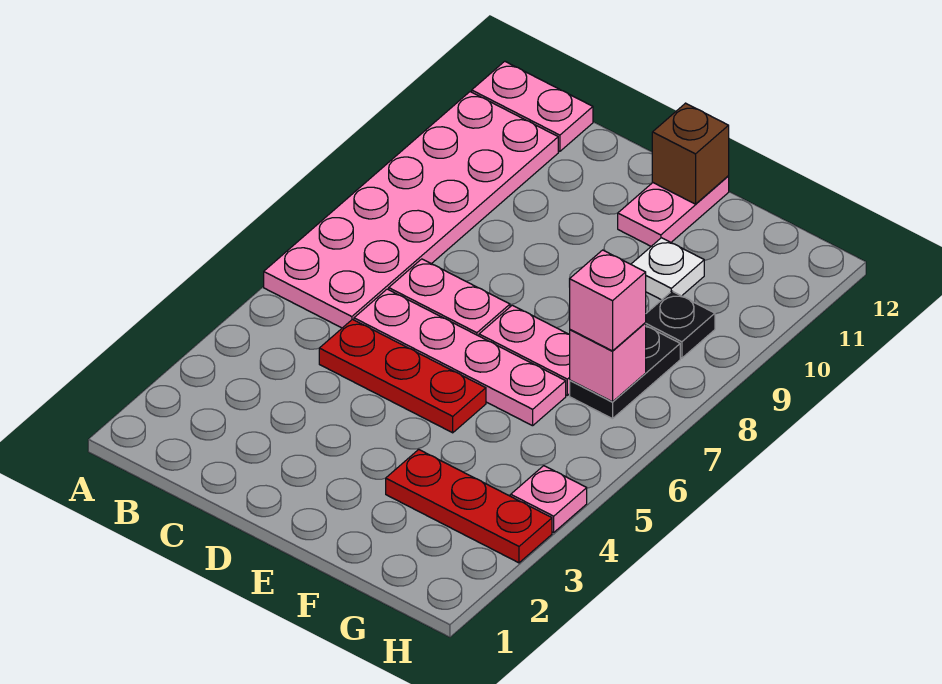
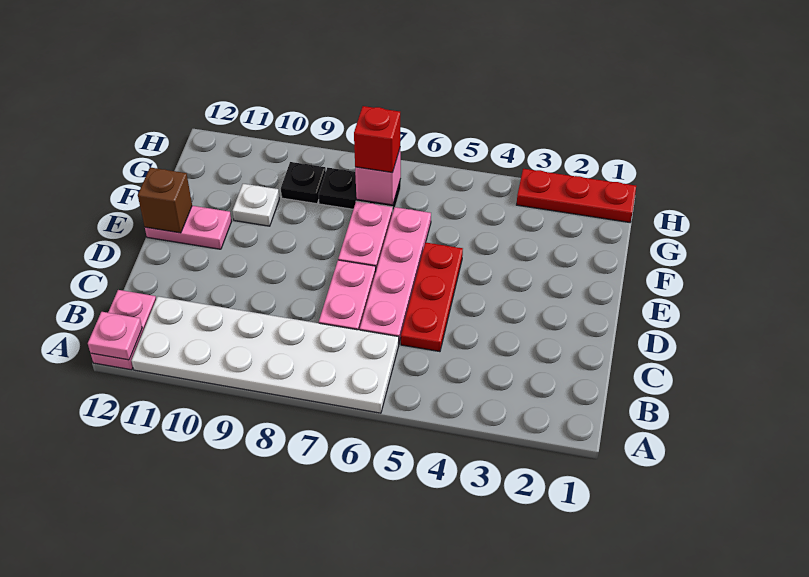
pink plate A6:B11 level 1 -> white plate A6:B11 level 1
red plate F3:H3 level 1 -> red plate H1:H3 level 1
pink brick G7 level 3 -> red brick G7 level 3
pink plate H4 level 1 -> pink plate A12 level 2

